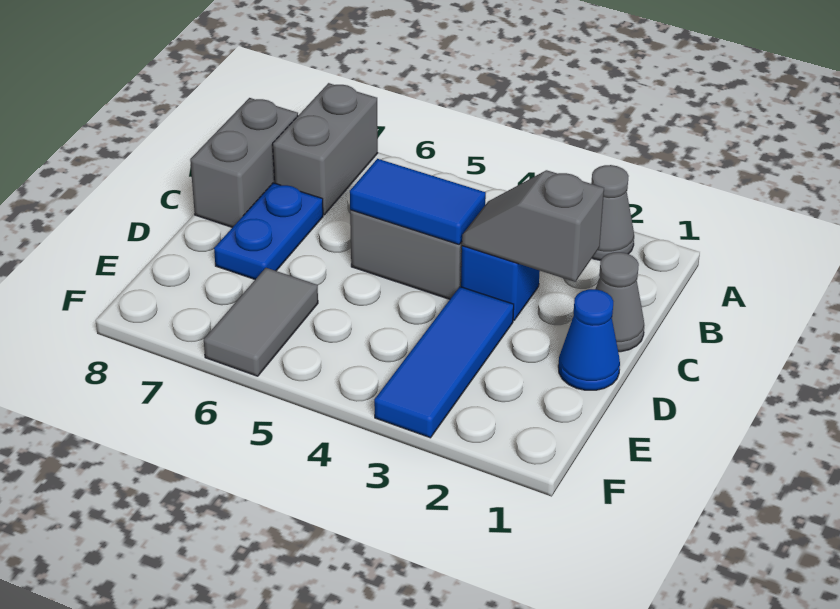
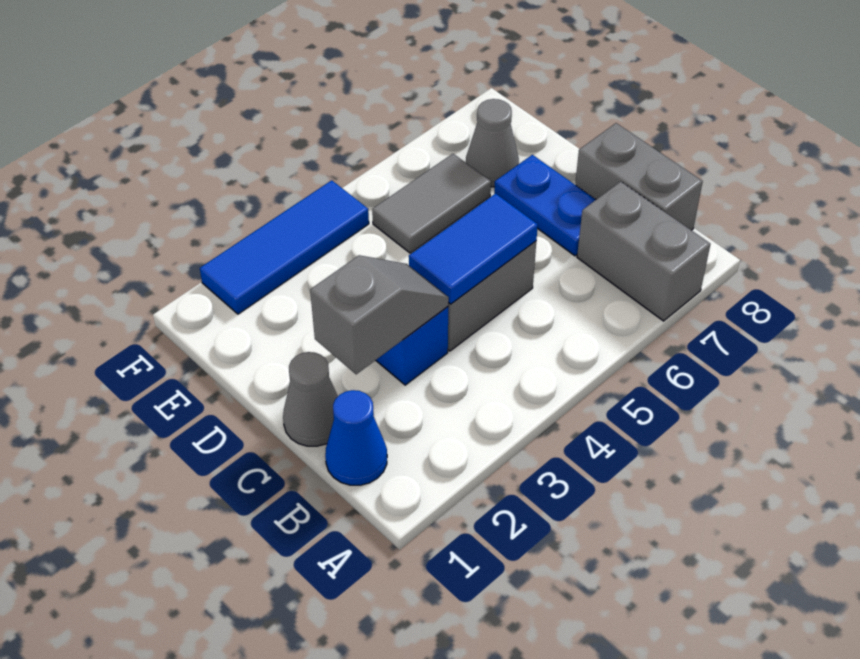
grey cone A2 level 1 -> grey cone E7 level 1
blue cone D1 level 1 -> blue cone B1 level 1
blue tile D3:F3 level 1 -> blue tile F2:F4 level 1
grey tile E6:F6 level 1 -> grey tile E5:E6 level 1

